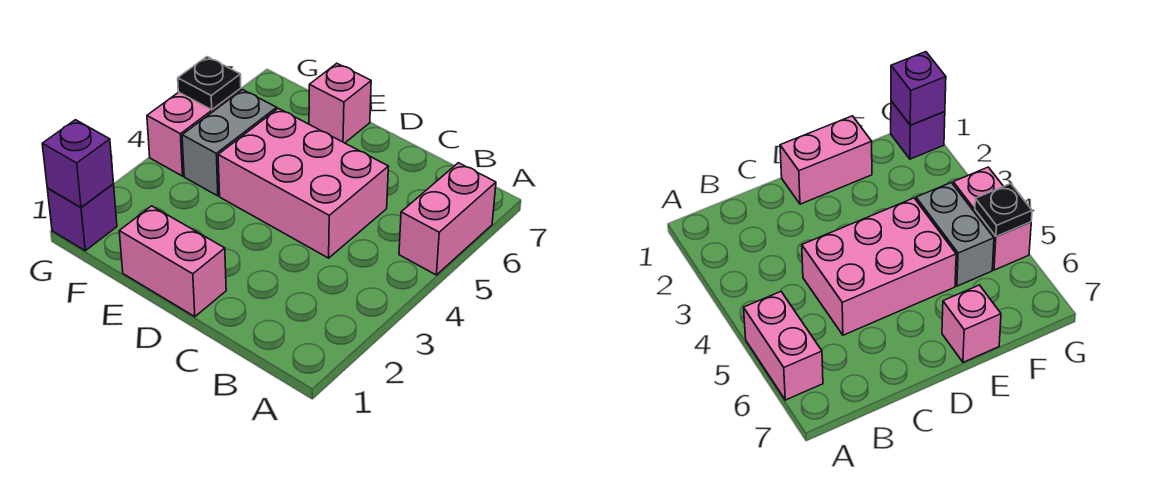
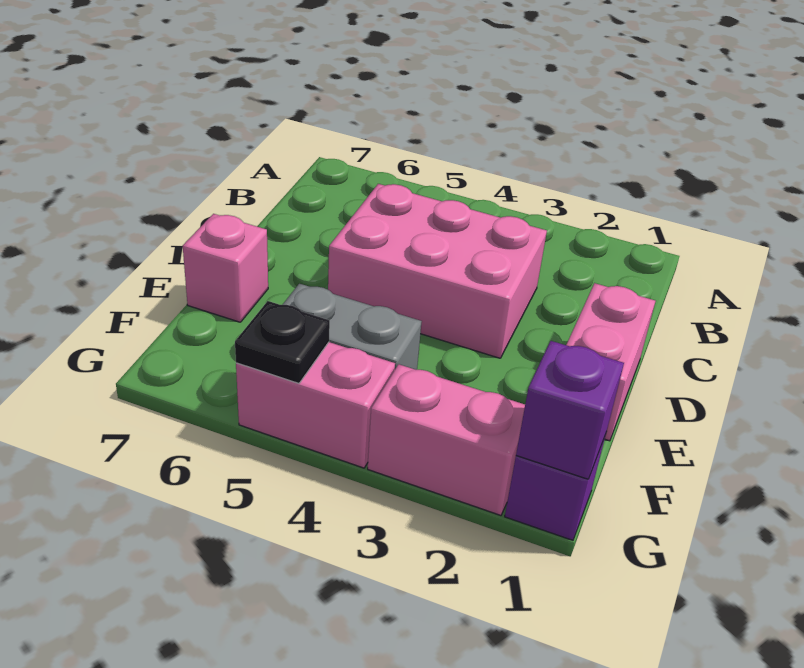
pink brick A5:A6 level 1 -> pink brick G2:G3 level 1
pink brick C4:E5 level 1 -> pink brick C3:D5 level 1

